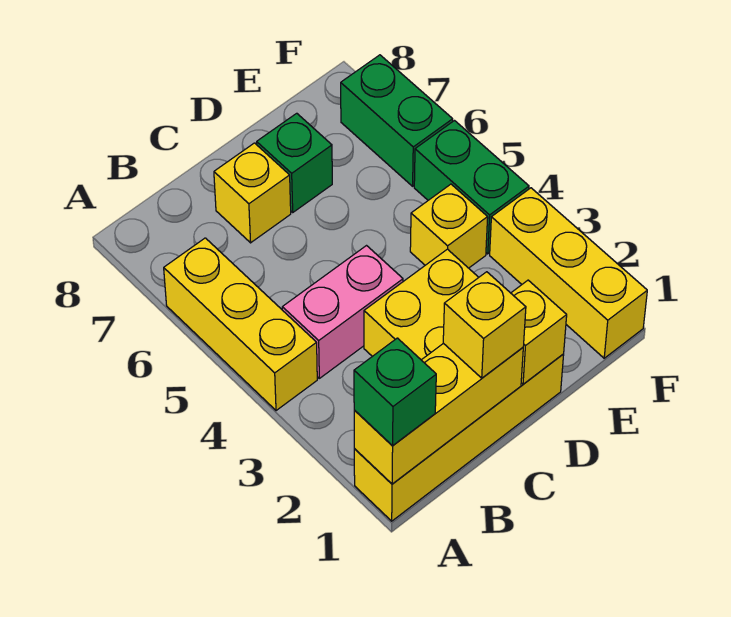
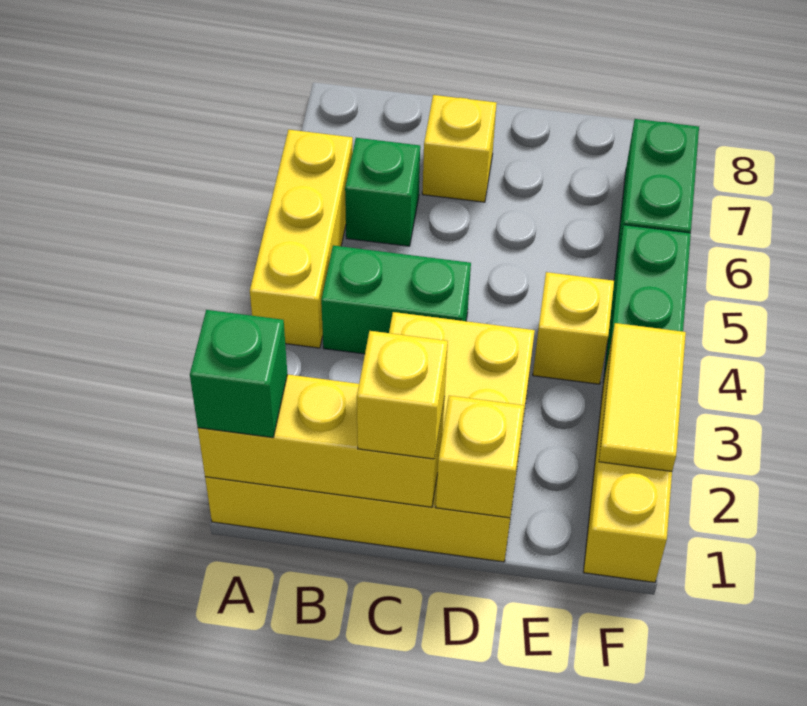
pink brick B4:C4 level 1 -> green brick B4:C4 level 1
green brick D7 level 1 -> green brick B6 level 1
none -> yellow tile F2:F3 level 2

